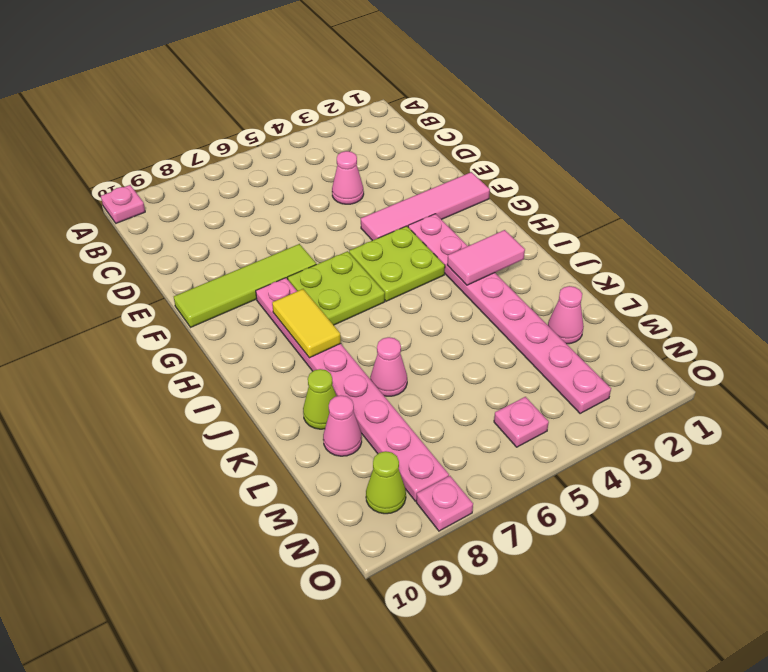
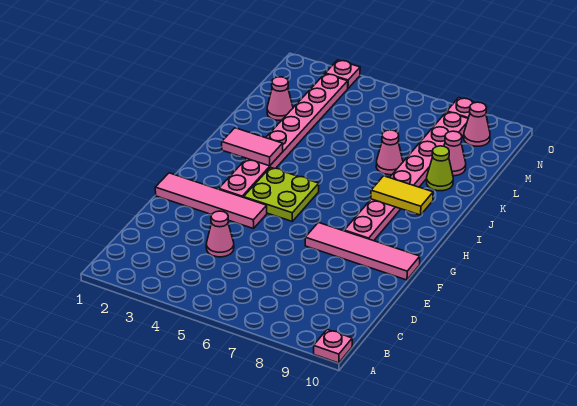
lime tile F7:F10 level 1 -> pink tile F7:F10 level 1
lime plate G6:H7 level 1 -> none
yellow tile H8:I8 level 2 -> yellow tile I8:I9 level 2
pink plate N5 level 1 -> pink plate O3 level 1
lime cone N9 level 1 -> pink cone N9 level 1

